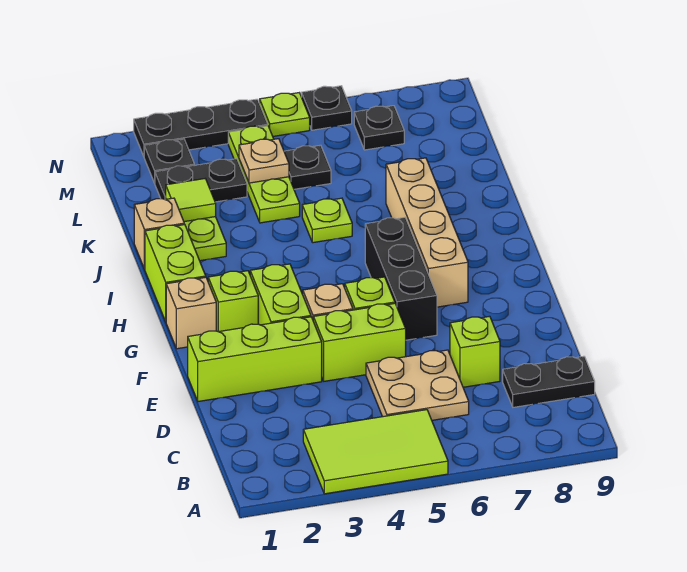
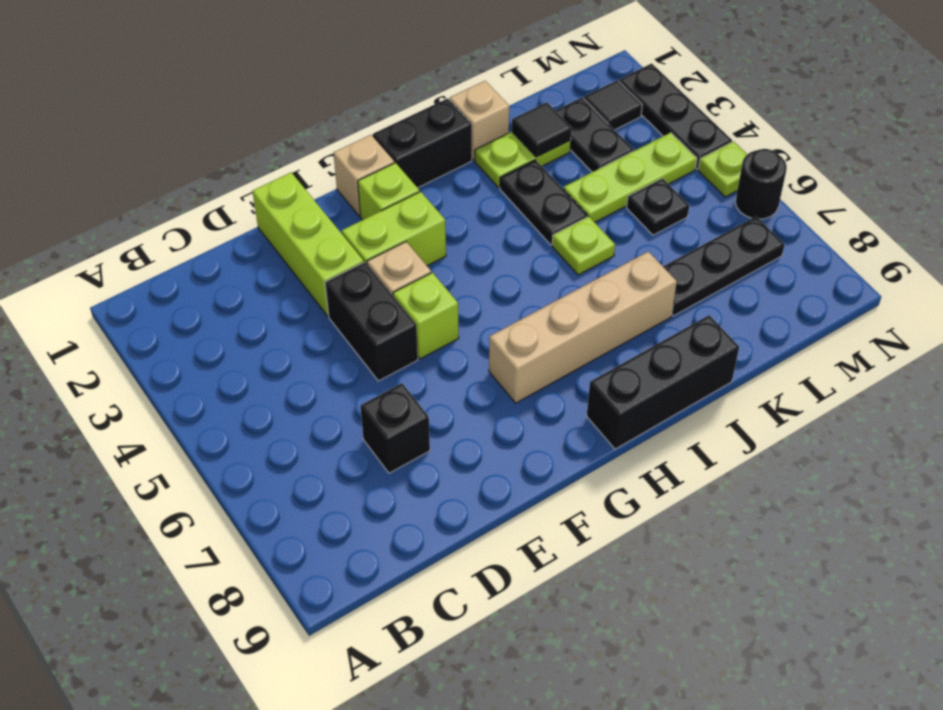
lime tile A3:B5 level 1 -> none
tan plate C5:D6 level 1 -> none
black plate C8:C9 level 1 -> black plate J3:J4 level 1
lime brick D7 level 1 -> black brick D7 level 1
lime brick E4:E5 level 1 -> black brick E4:E5 level 1
black brick F6:H6 level 1 -> black brick H9:J9 level 1
lime brick H1:I1 level 1 -> black brick H1:I1 level 1
lime tile K2 level 2 -> black tile K2 level 2
tan plate L4 level 2 -> none
black plate M2 level 1 -> black tile M2 level 1
black plate M7 level 1 -> black plate K7:M7 level 1
black plate N6 level 1 -> black round brick N6 level 1

